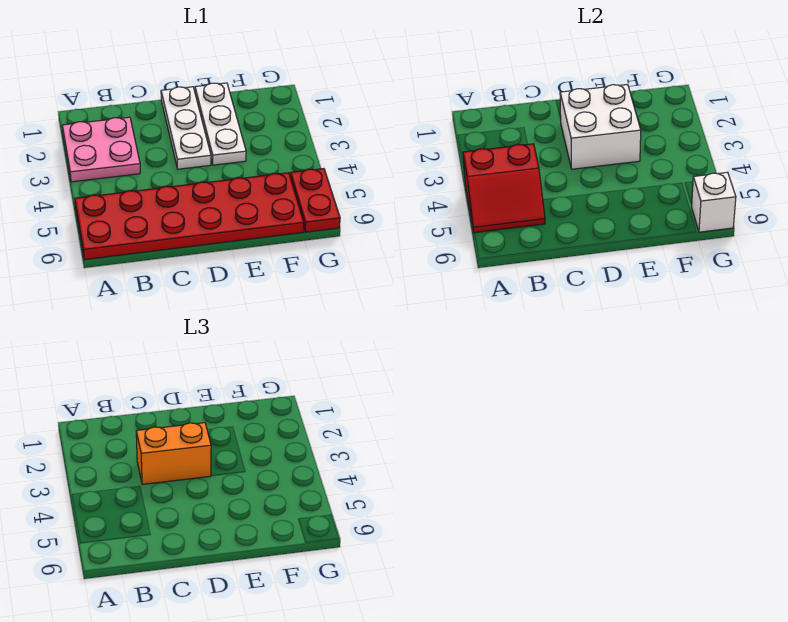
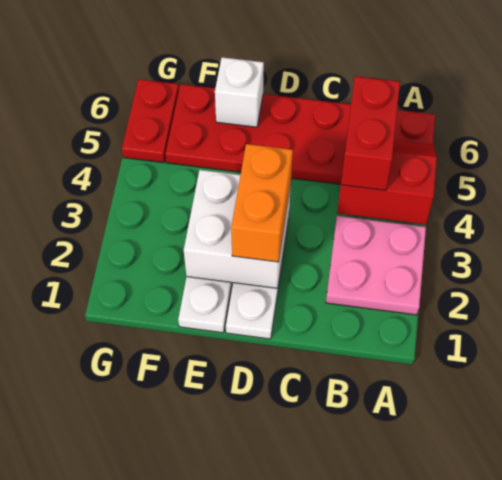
none -> red brick B4:B5 level 3
orange brick C3:D3 level 3 -> orange brick D2:D3 level 3
white brick G6 level 2 -> white brick E6 level 2

